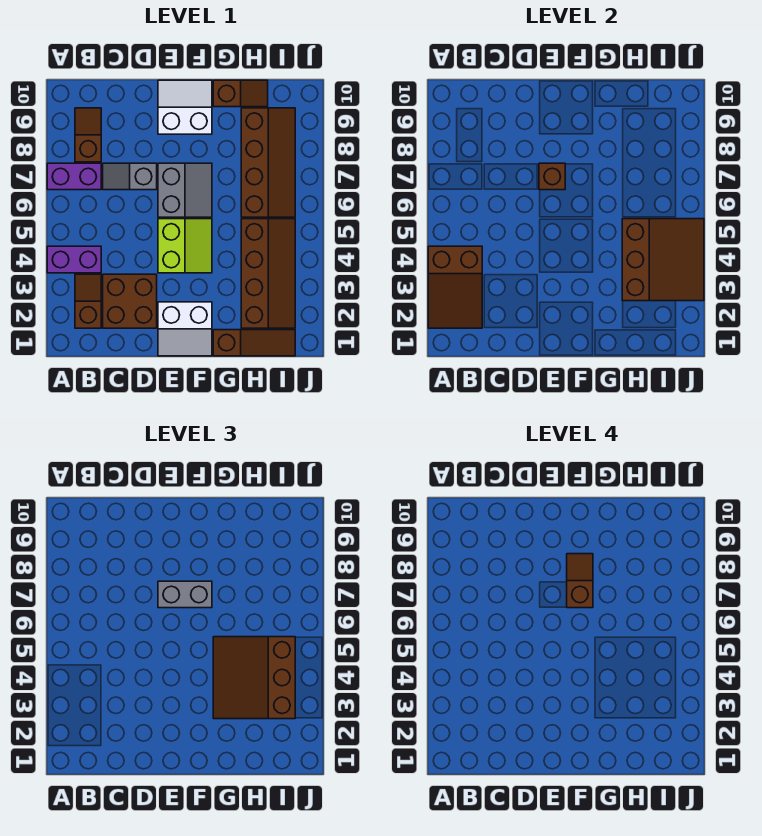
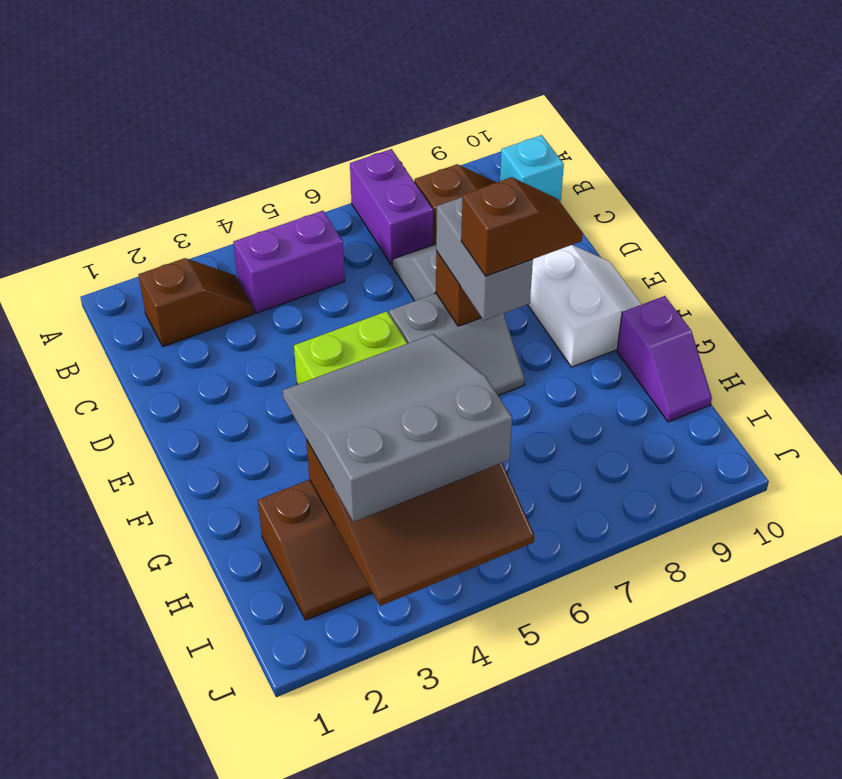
brown slope A2:B4 level 2 top 4 -> none
purple brick A4:B4 level 1 -> purple brick B4:B5 level 1
none -> cyan brick B10 level 1
brown brick C2:D3 level 1 -> none
white slope E1:F2 level 1 top 2 -> none
brown slope G1:I1 level 1 top G -> none
brown slope G3:I5 level 3 top I -> grey slope G3:I5 level 3 top I
brown slope G10:H10 level 1 top G -> purple slope G10:H10 level 1 top G
brown slope H6:I9 level 1 top H -> none

